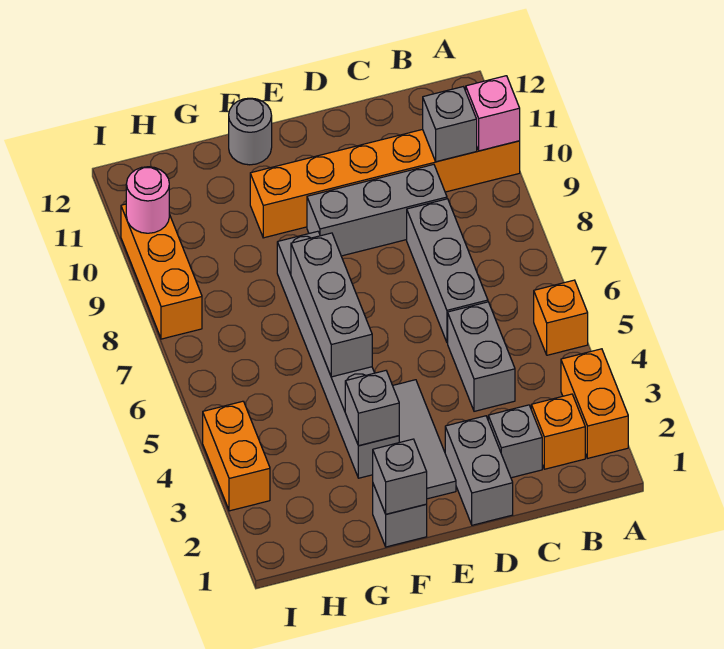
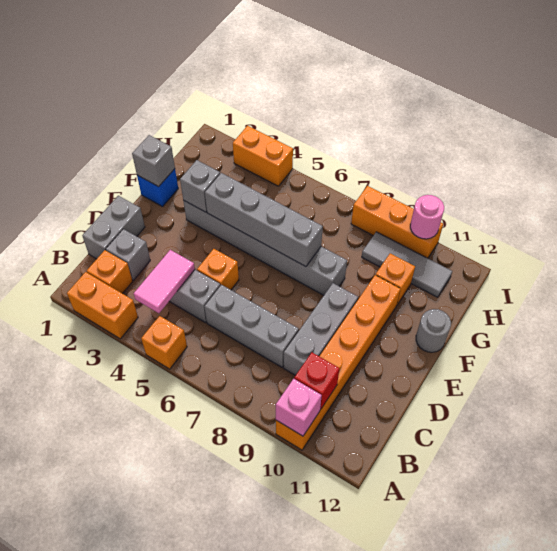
none -> pink tile B4:C4 level 2
grey brick B10 level 2 -> red brick B10 level 2
grey brick D1:D2 level 1 -> grey brick C1:D1 level 1
none -> orange brick D5 level 1
grey tile E2:E4 level 1 -> grey tile H9:H11 level 1
grey brick F1 level 1 -> blue brick F1 level 1
grey brick F5:F7 level 2 -> grey brick F4:F7 level 2
none -> orange brick G10 level 1

